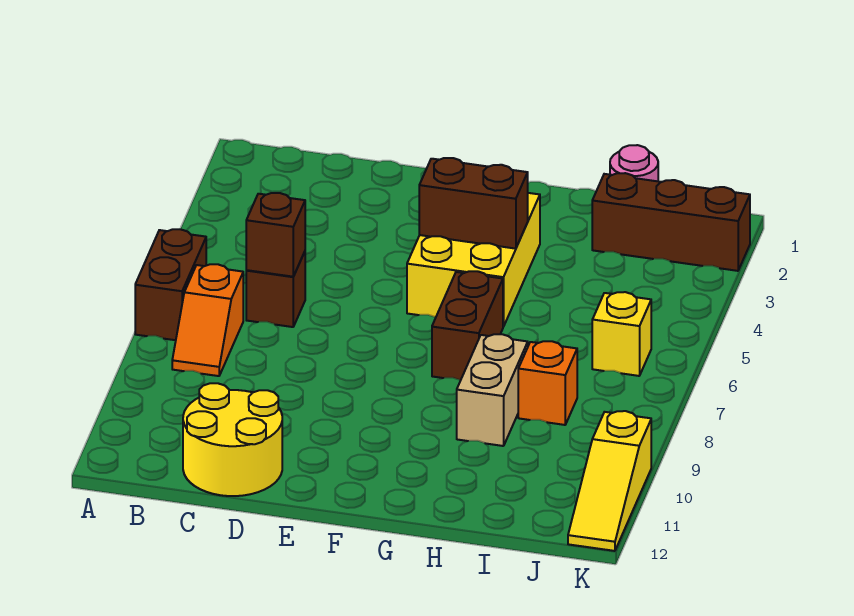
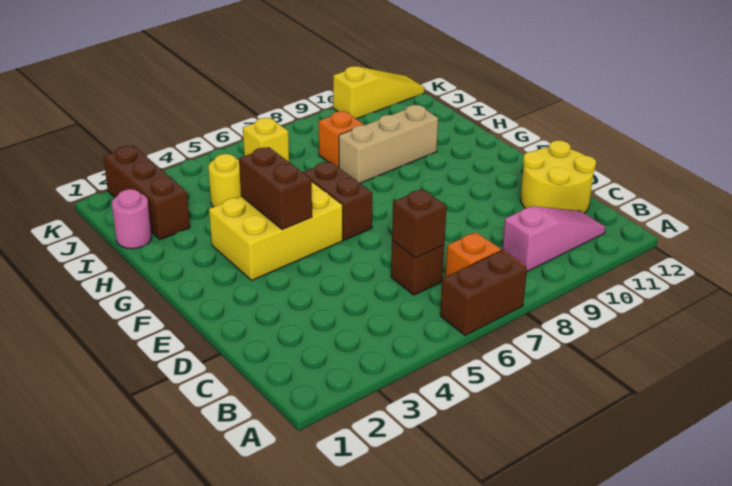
none -> pink slope B9:B11 level 1 top 9
brown brick G6:G7 level 1 -> brown brick F6:G6 level 1
tan brick H8:H9 level 1 -> tan brick H8:H10 level 1
none -> yellow round brick I4 level 1

